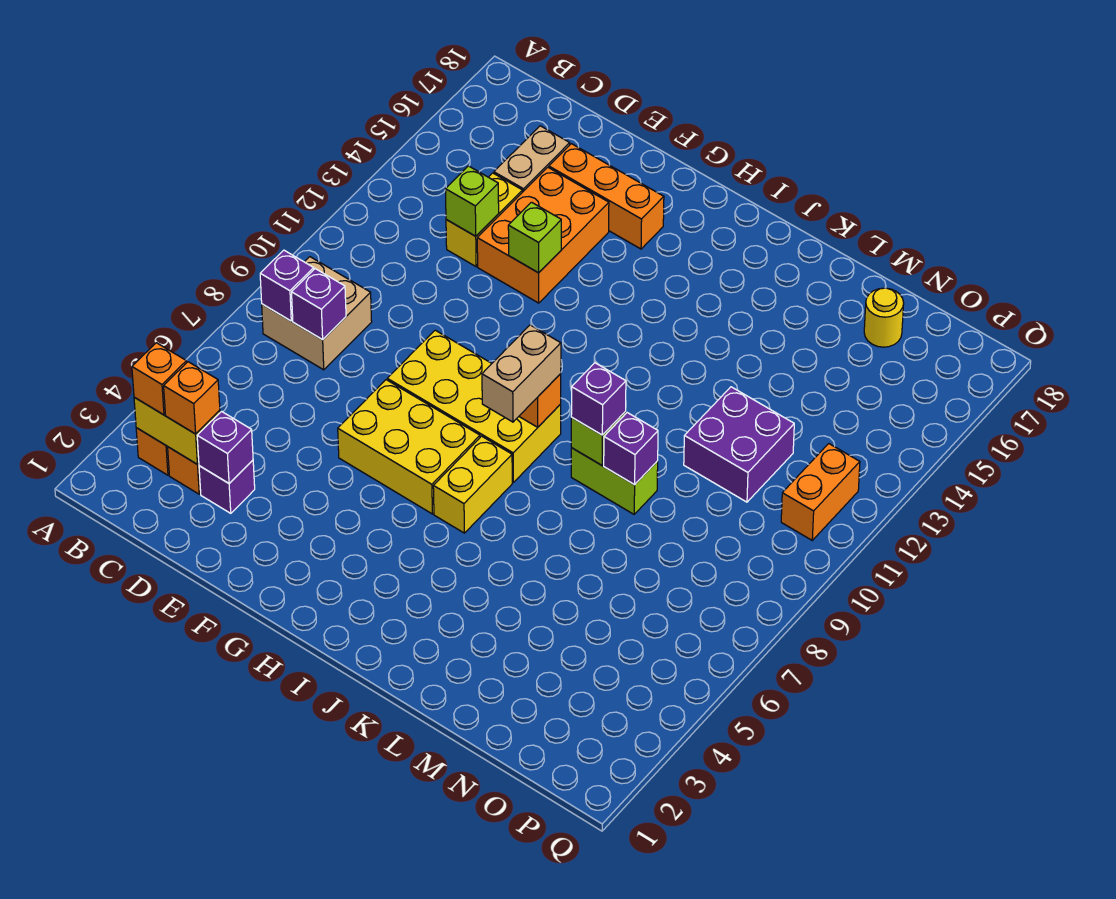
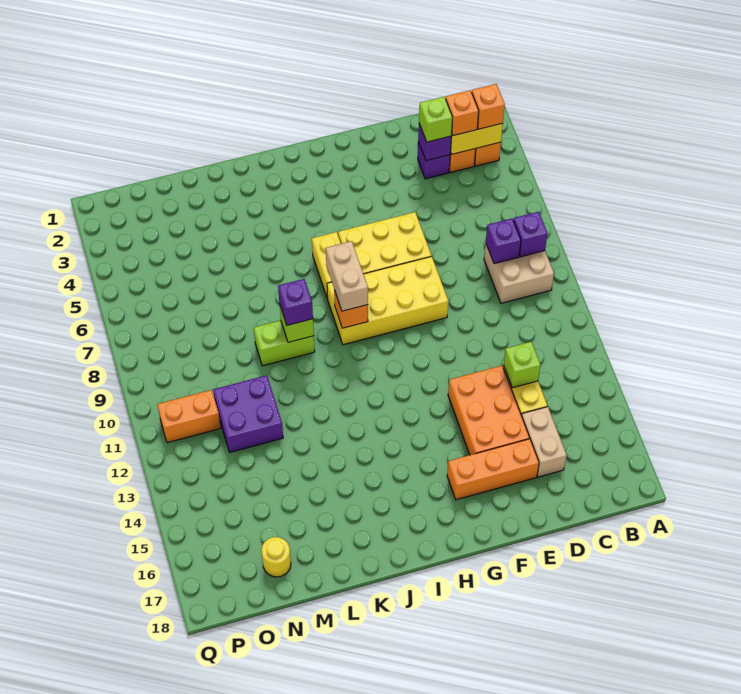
lime brick F13 level 2 -> lime brick D3 level 3
purple brick L9 level 2 -> none
orange brick P11:P12 level 1 -> orange brick O11:P11 level 1

